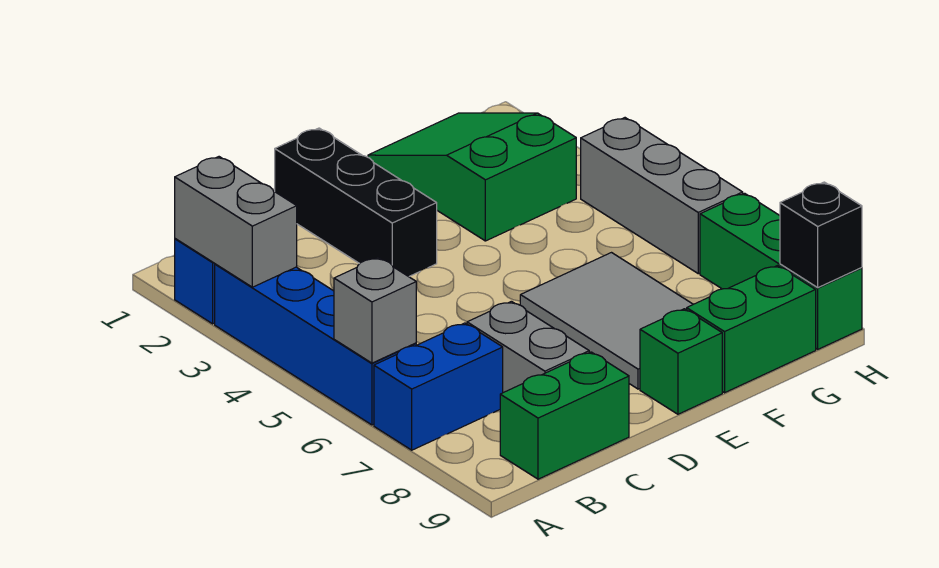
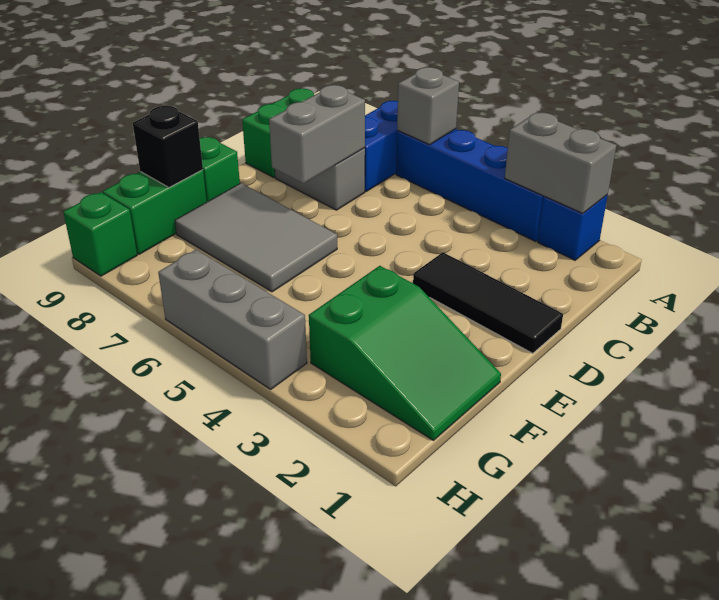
none -> grey brick C7:D7 level 2
black brick D1:D3 level 1 -> black tile D1:D3 level 1
green brick H7:H9 level 1 -> green brick H9 level 1
black brick H9 level 2 -> black brick F9 level 2

